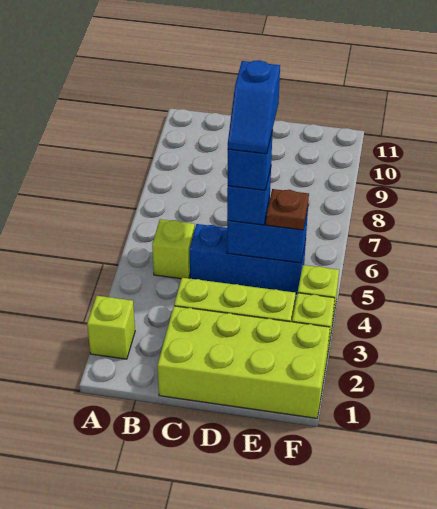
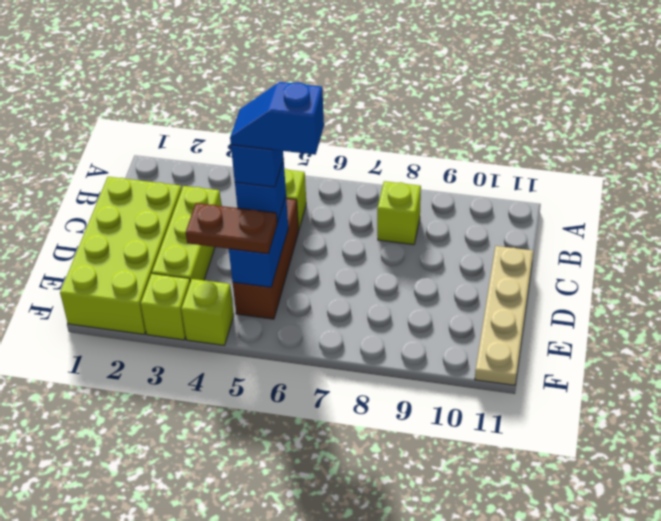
lime brick A2 level 1 -> lime brick B8 level 1
blue brick C5:E5 level 1 -> brown brick C5:E5 level 1
none -> tan plate C11:F11 level 1
brown plate E5 level 3 -> brown plate E4:E5 level 3

